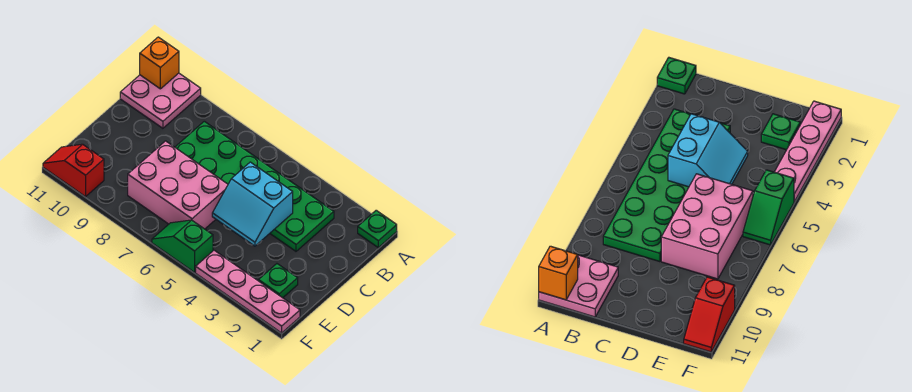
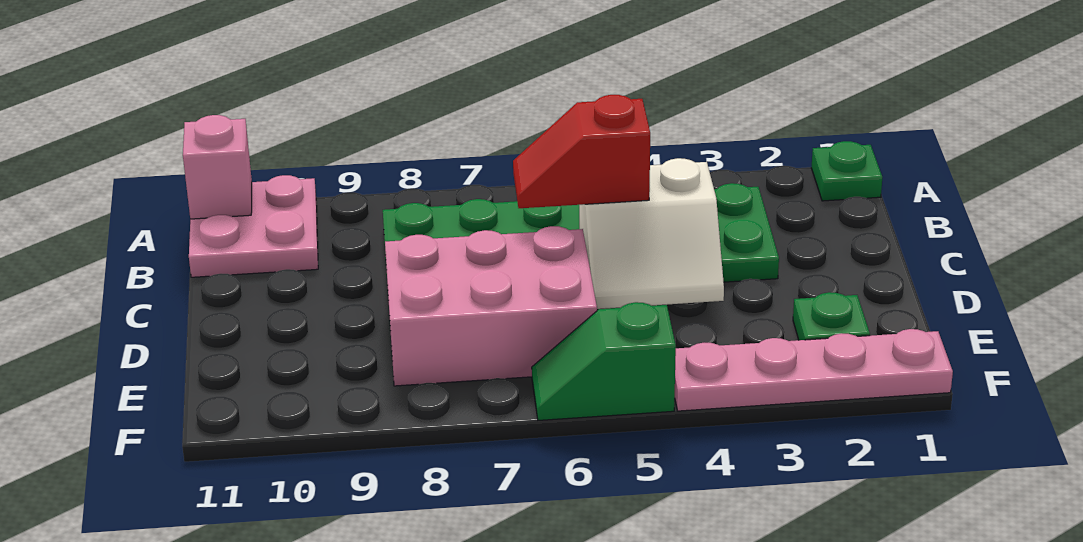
orange brick A11 level 2 -> pink brick A11 level 2
cyan slope C4:D5 level 2 top C -> white slope C4:D5 level 2 top C
red slope F10:F11 level 1 top 10 -> red slope C5:C6 level 3 top 5

